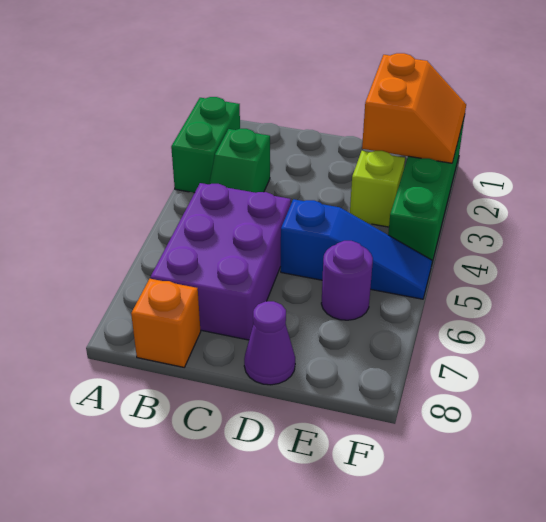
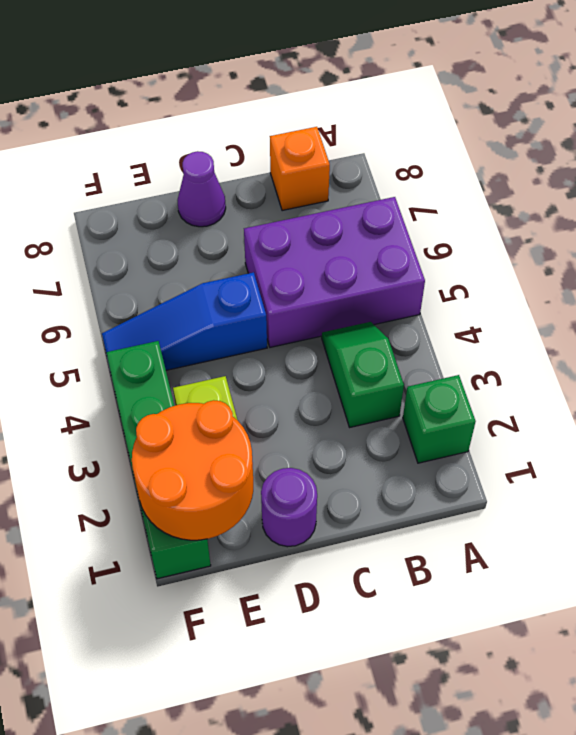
green brick A2:A3 level 1 -> green brick A2 level 1
purple brick B5:C7 level 1 -> purple brick A5:C6 level 1
orange slope E1:F2 level 2 top E -> orange round brick E1:F2 level 2
purple round brick E6 level 1 -> purple round brick D1 level 1

